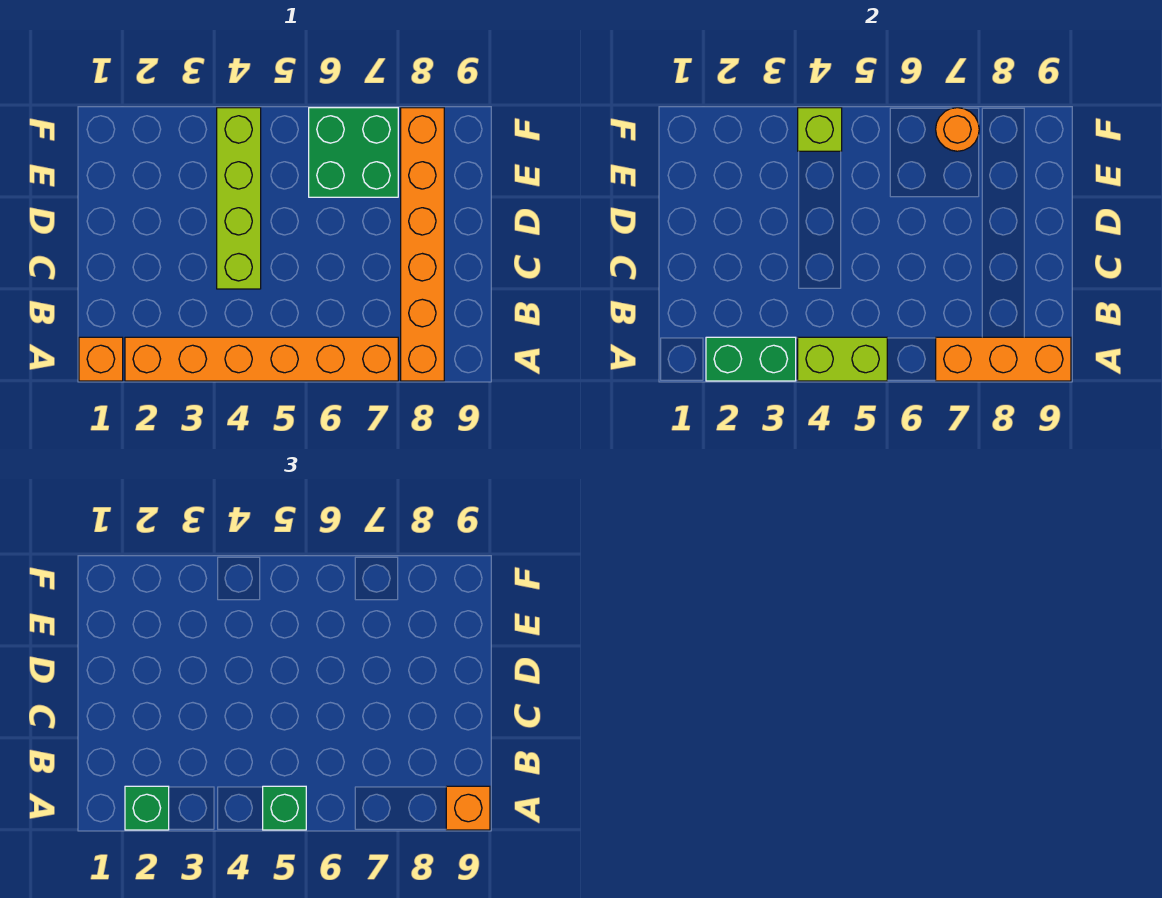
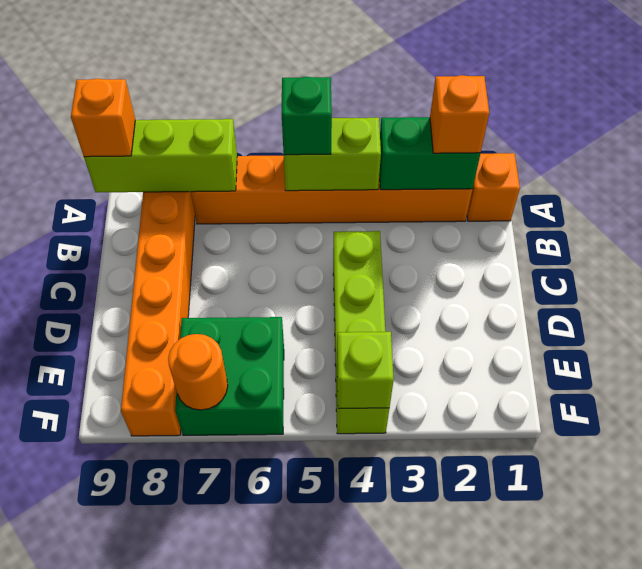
green brick A2 level 3 -> orange brick A2 level 3
orange brick A7:A9 level 2 -> lime brick A7:A9 level 2

